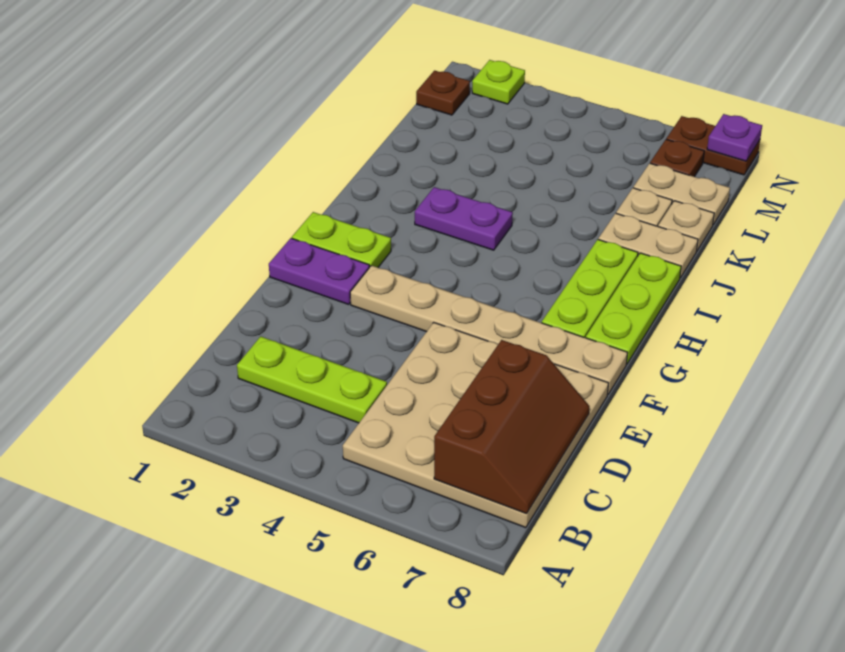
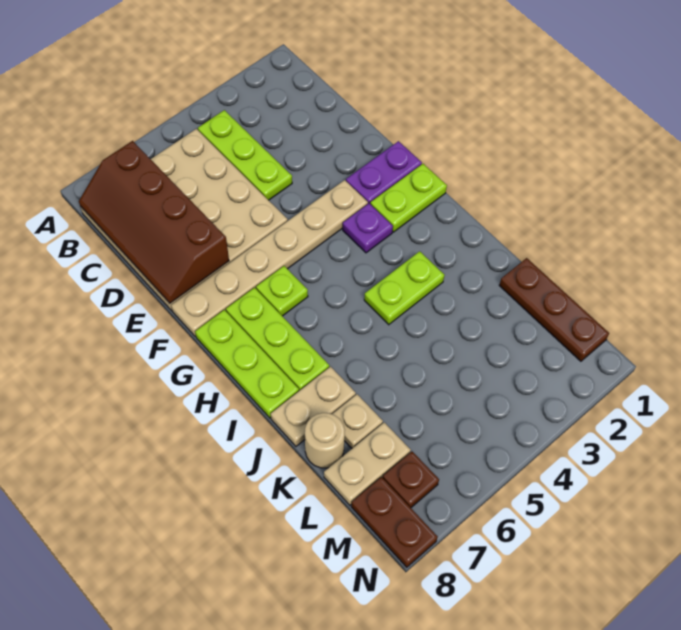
brown slope B7:D8 level 2 top 7 -> brown slope B7:E8 level 2 top 7
lime plate C2:C4 level 1 -> lime plate B4:D4 level 1
purple plate I3:I4 level 1 -> lime plate I3:I4 level 1
tan plate K8 level 1 -> tan round brick K8 level 1
brown plate M1 level 1 -> brown plate K1:M1 level 1
lime plate N2 level 1 -> lime plate G6 level 1
brown plate N7:N8 level 1 -> brown plate M8:N8 level 1
purple plate N8 level 2 -> purple plate G3 level 1

